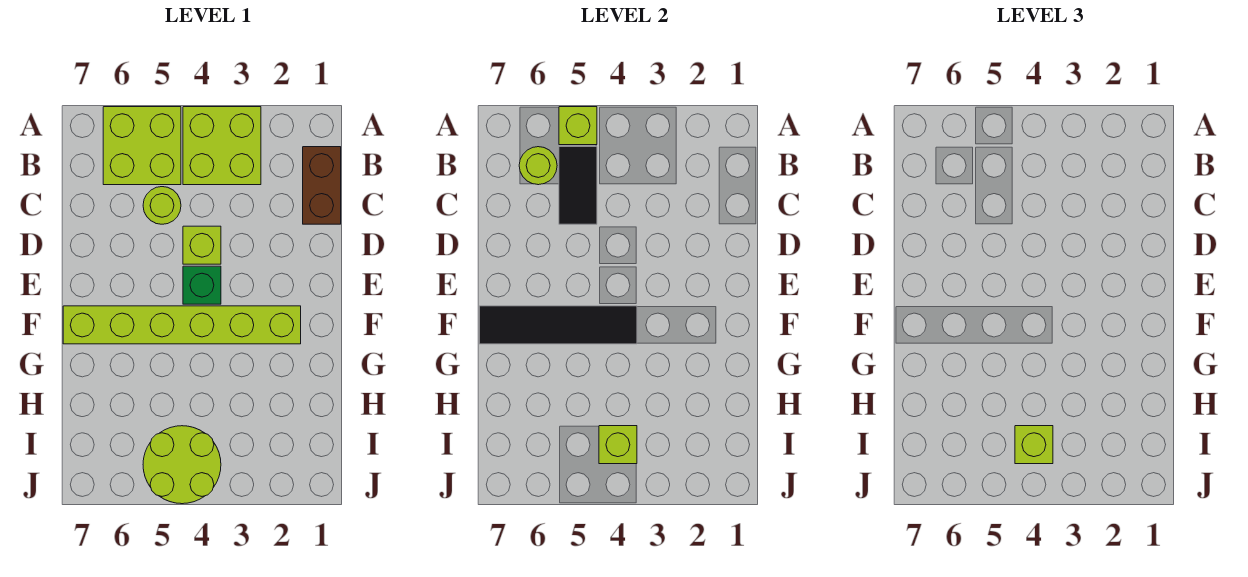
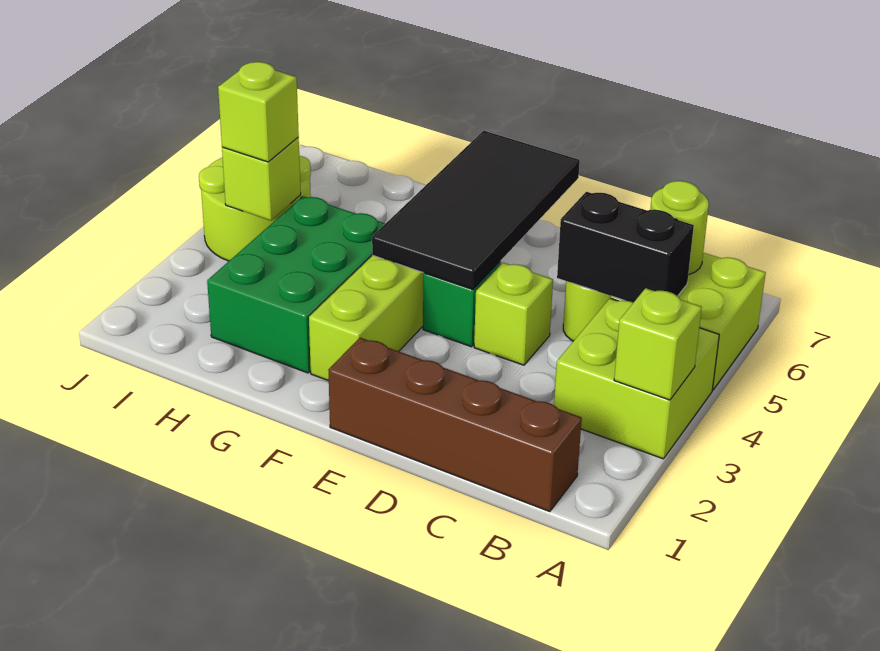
lime brick A5 level 2 -> lime brick A3 level 2
brown brick B1:C1 level 1 -> brown brick B1:E1 level 1
black tile B5:C5 level 2 -> black brick B5:C5 level 2
black tile F4:F7 level 2 -> black tile E4:F7 level 2
none -> green brick G2:H4 level 1

